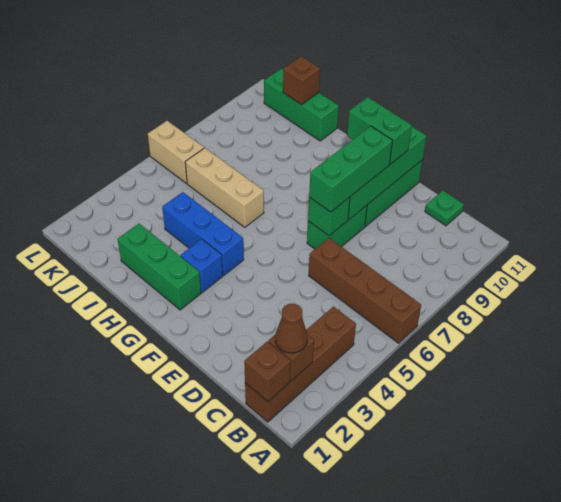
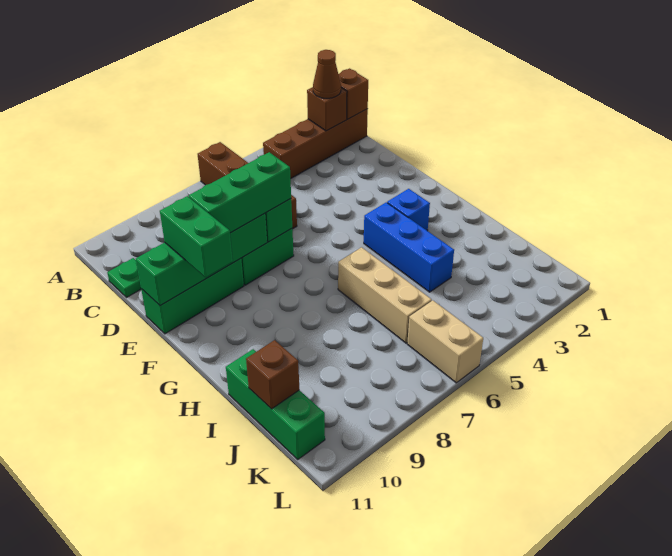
green brick G2:I2 level 1 -> none

